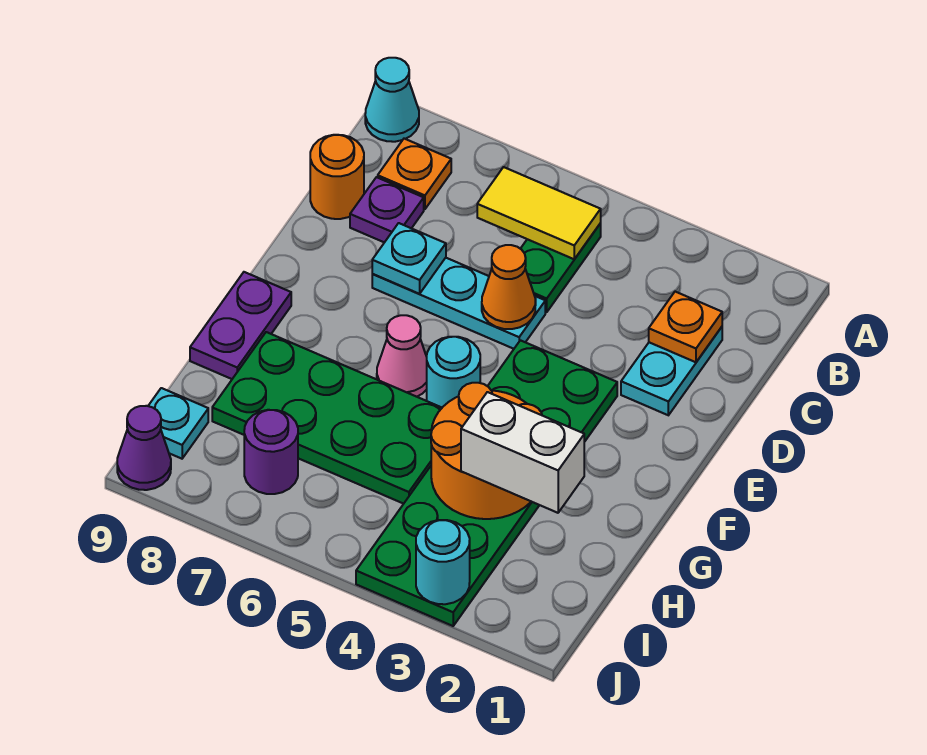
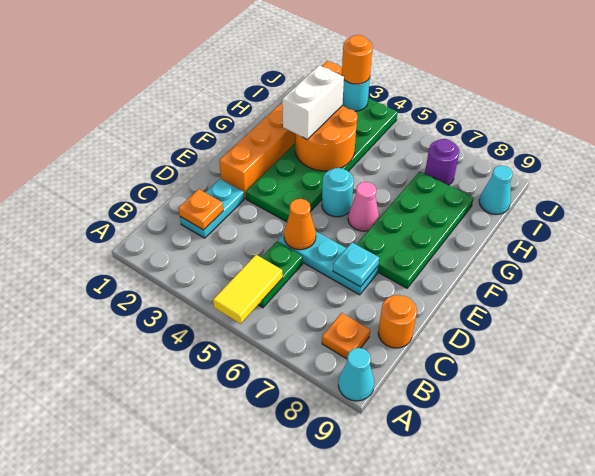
yellow tile B5:B6 level 2 -> yellow tile A5:B5 level 2
purple plate C8 level 1 -> none
none -> orange brick E2:J2 level 1
purple plate F9:G9 level 1 -> none
green plate G5:H8 level 1 -> green plate E7:H8 level 1
white brick H2:H3 level 3 -> white brick G3:H3 level 3
cyan plate I9 level 1 -> cyan cone I9 level 1
none -> orange round brick J3 level 3
purple cone J9 level 1 -> none

